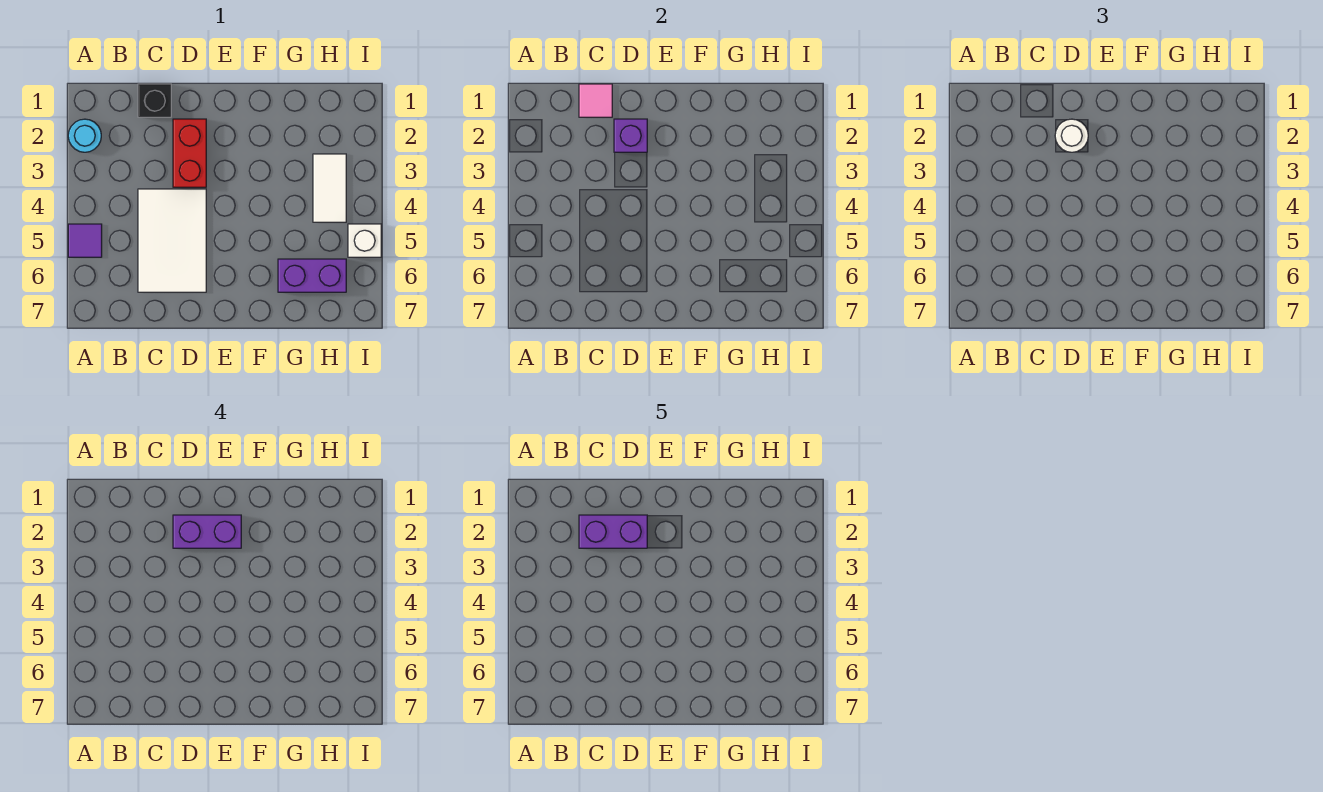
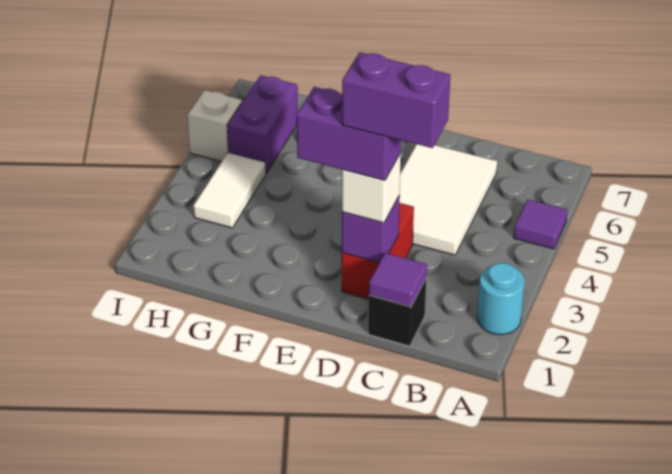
pink tile C1 level 2 -> purple tile C1 level 2
white round brick D2 level 3 -> white brick D2 level 3
purple brick G6:H6 level 1 -> purple brick H5:H6 level 1

